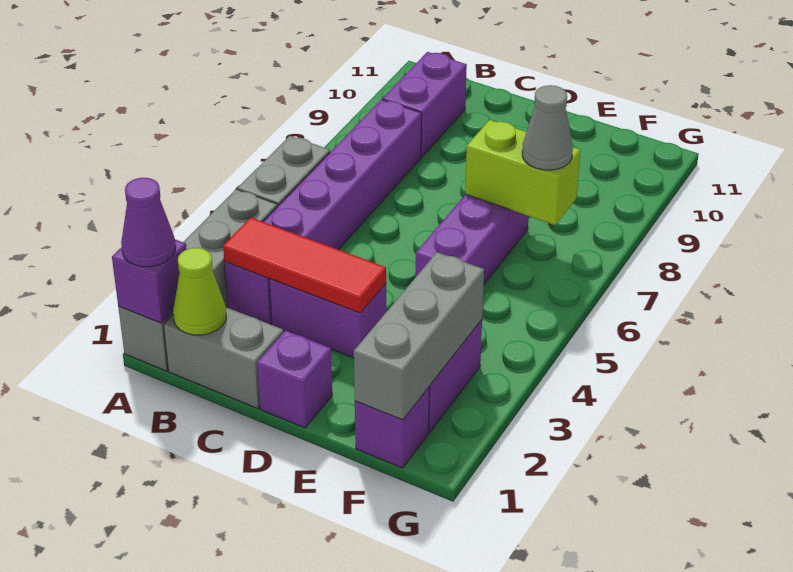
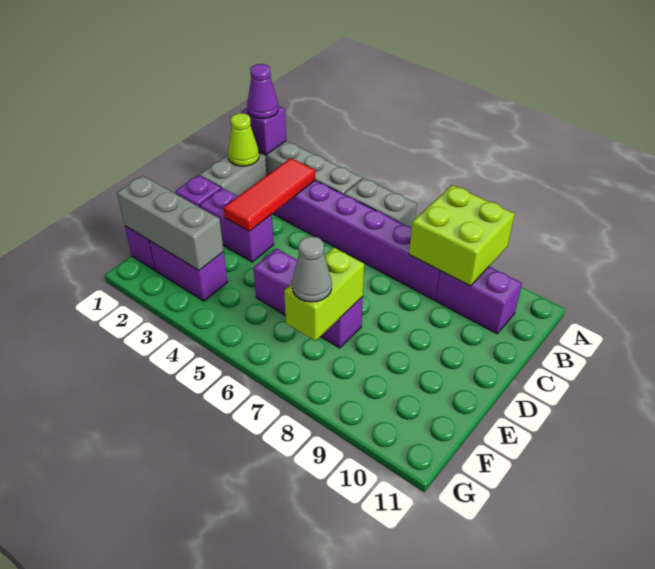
none -> lime brick A8:B9 level 2
purple brick C3:D3 level 1 -> purple brick D2:D3 level 1

